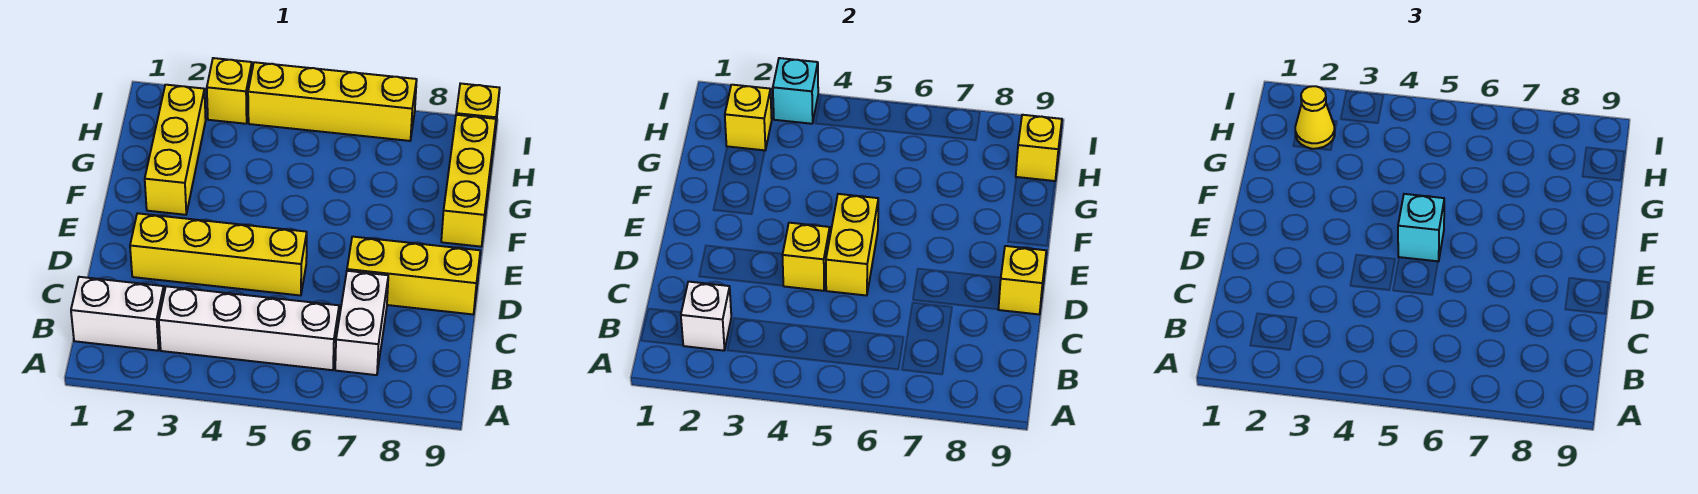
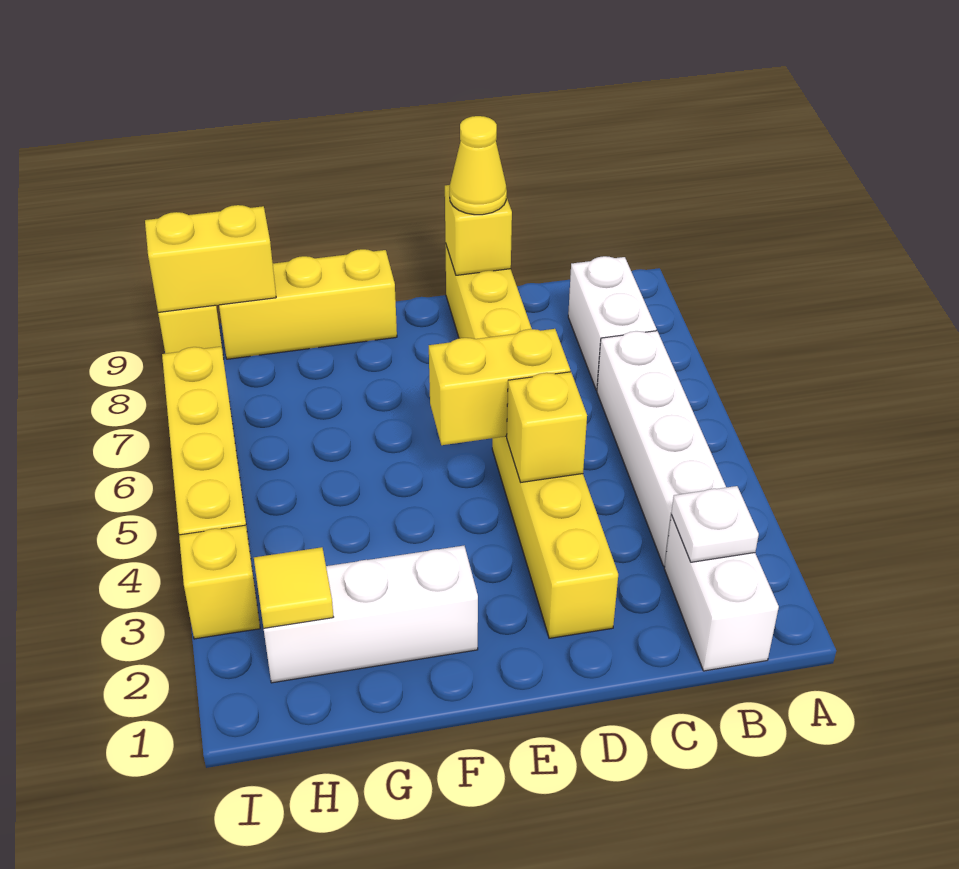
white brick B2 level 2 -> white plate B2 level 2
white brick B7:C7 level 1 -> white brick B7:B8 level 1
cyan brick E5 level 3 -> none
yellow brick F2:H2 level 1 -> white brick F2:H2 level 1
yellow brick H2 level 2 -> yellow tile H2 level 2
yellow cone H2 level 3 -> yellow cone D9 level 3
yellow brick H9 level 2 -> yellow brick H9:I9 level 2
cyan brick I3 level 2 -> none

